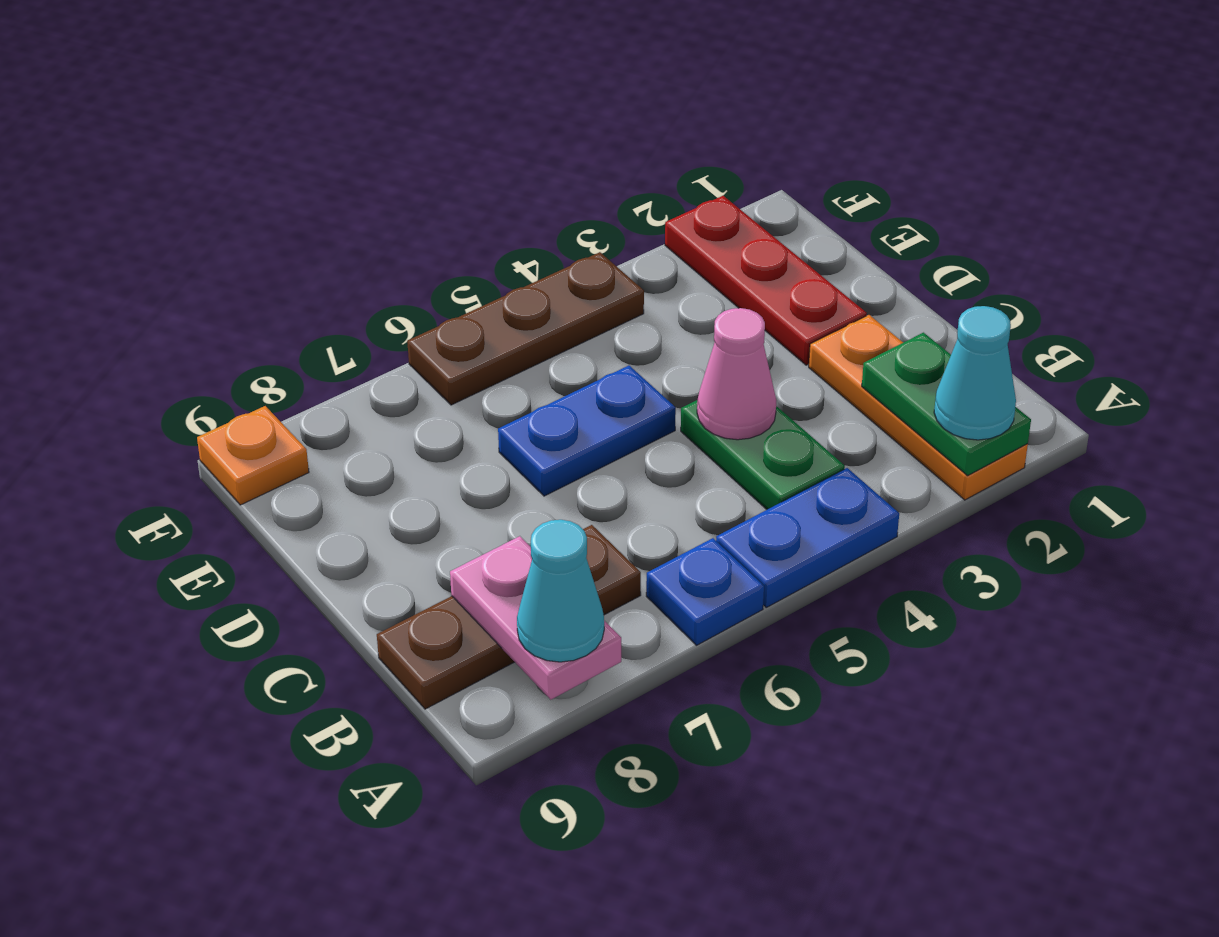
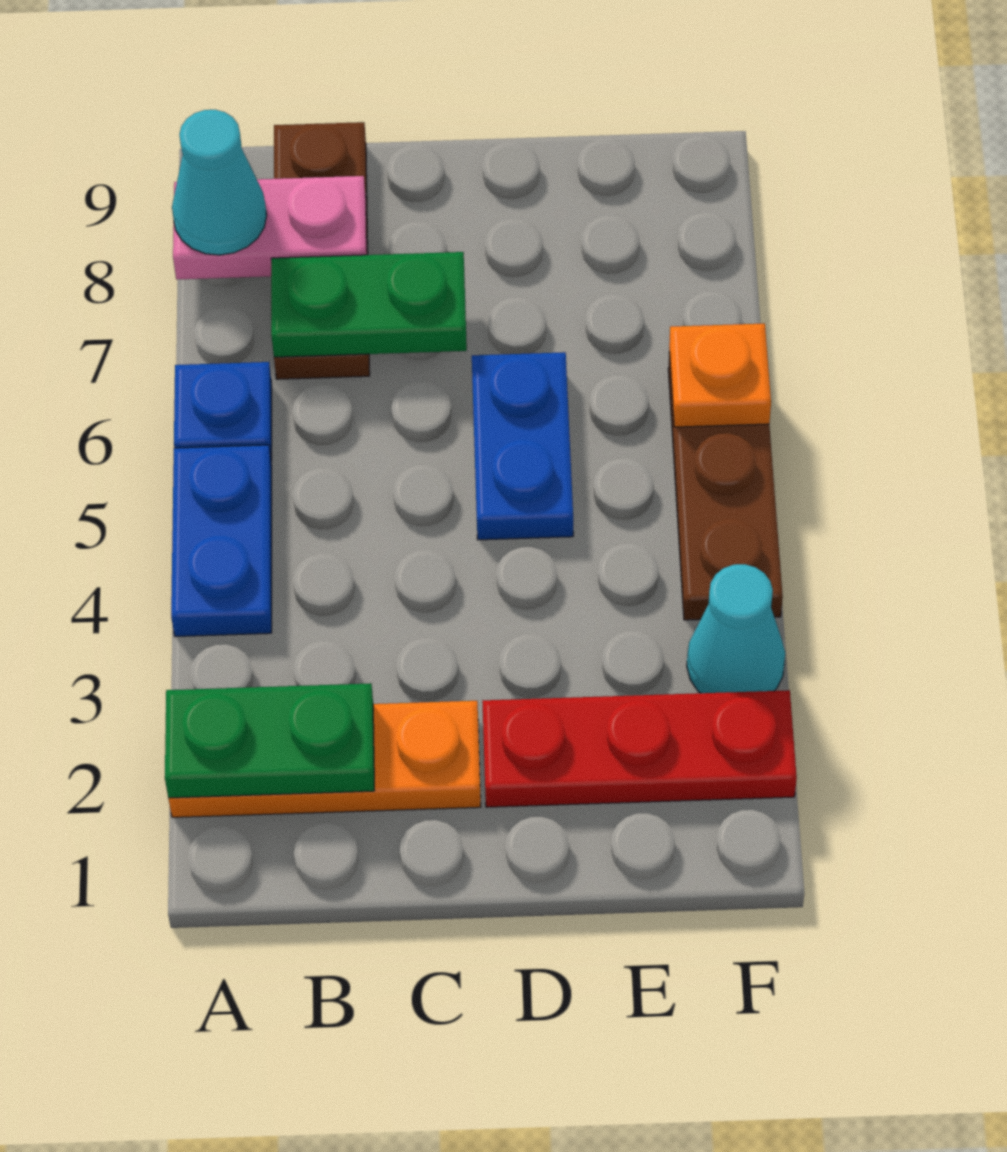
cyan cone A2 level 3 -> cyan cone F3 level 1
green plate B4:C4 level 1 -> green plate B7:C7 level 2
pink cone C4 level 2 -> none
orange plate F9 level 1 -> orange plate F6 level 2

